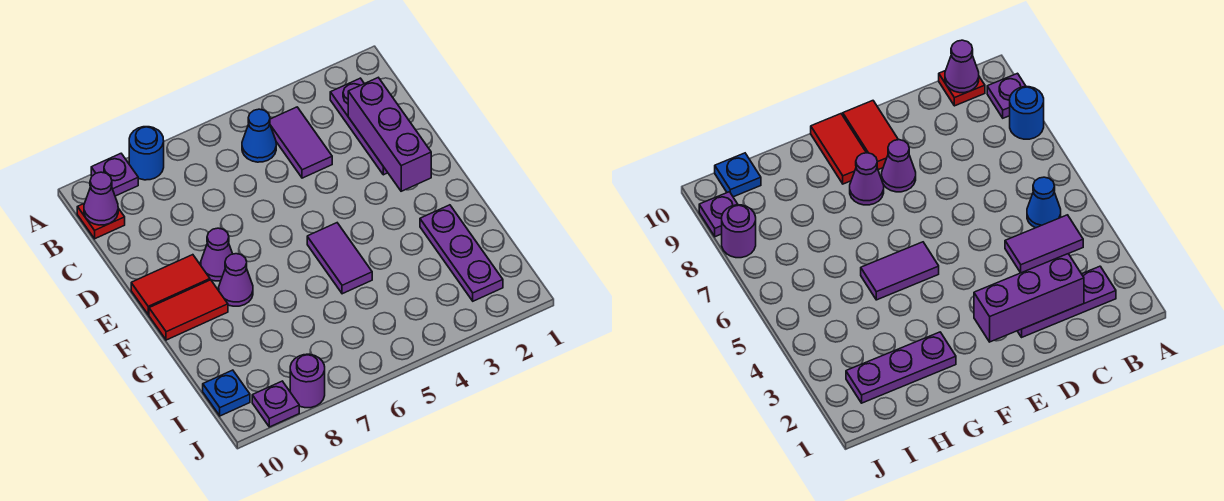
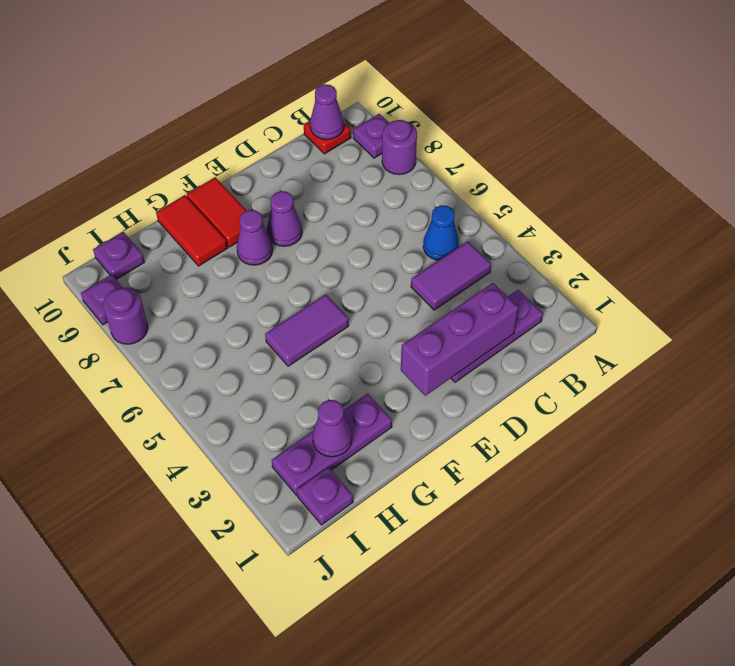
blue round brick A8 level 1 -> purple round brick A8 level 1
red tile E9:E10 level 1 -> red tile G9:G10 level 1
none -> purple cone H2 level 2
none -> purple plate I1 level 1
blue plate I10 level 1 -> purple plate I10 level 1

